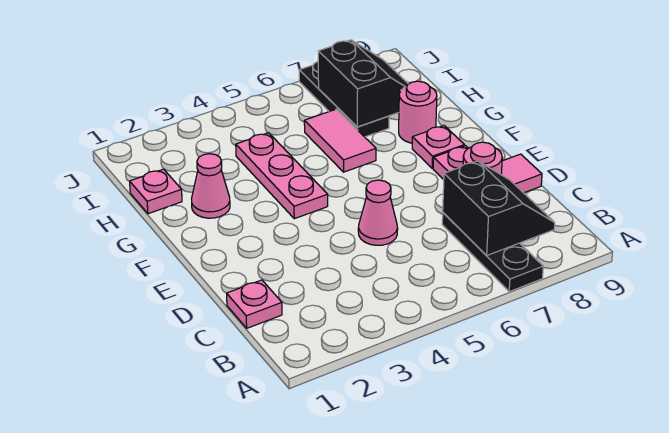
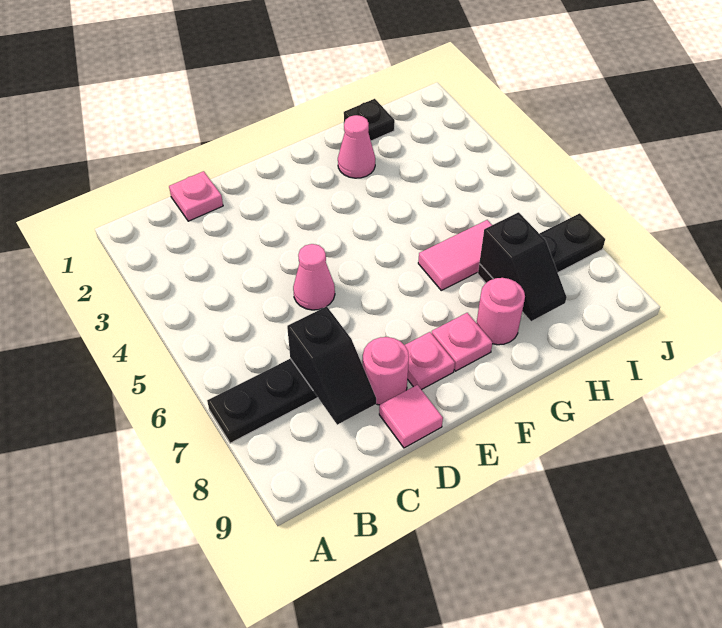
black slope B7:C8 level 2 top 7 -> black slope C7:C8 level 2 top 7
pink plate F4:H4 level 1 -> none
pink plate H1 level 1 -> black plate H1 level 1
black slope H7:I8 level 2 top 7 -> black slope H7:H8 level 2 top 7

